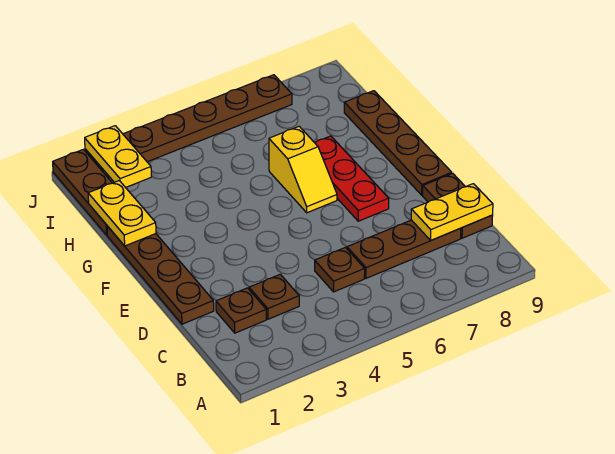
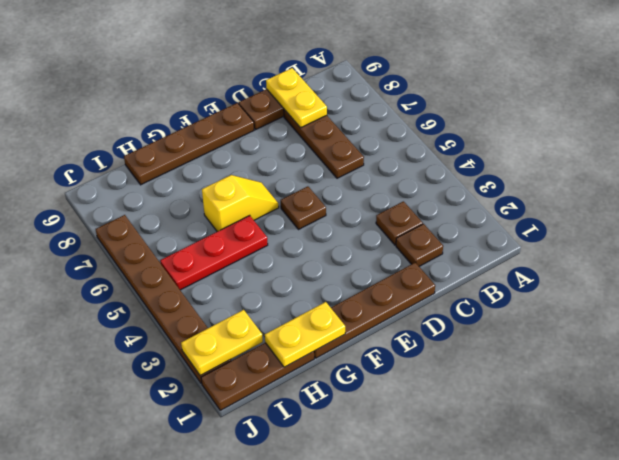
brown plate C5 level 1 -> brown plate E5 level 1
red plate E7:G7 level 1 -> red plate G5:I5 level 1

